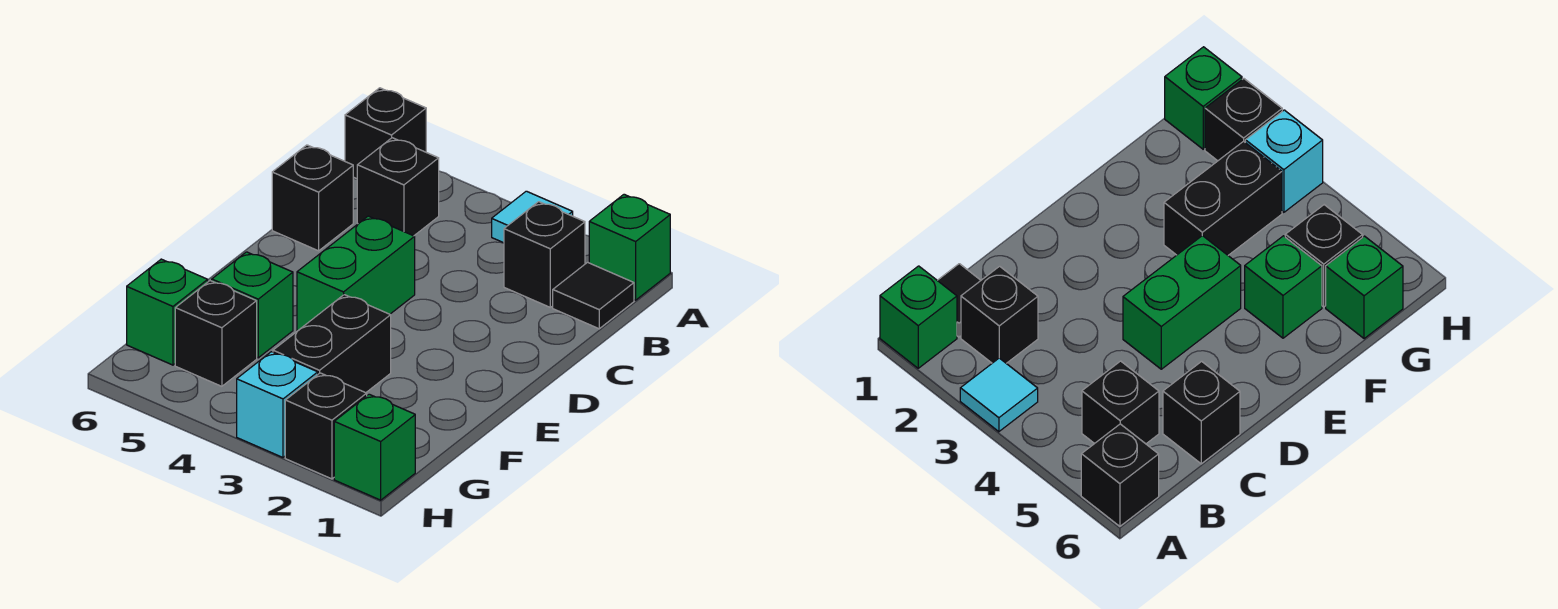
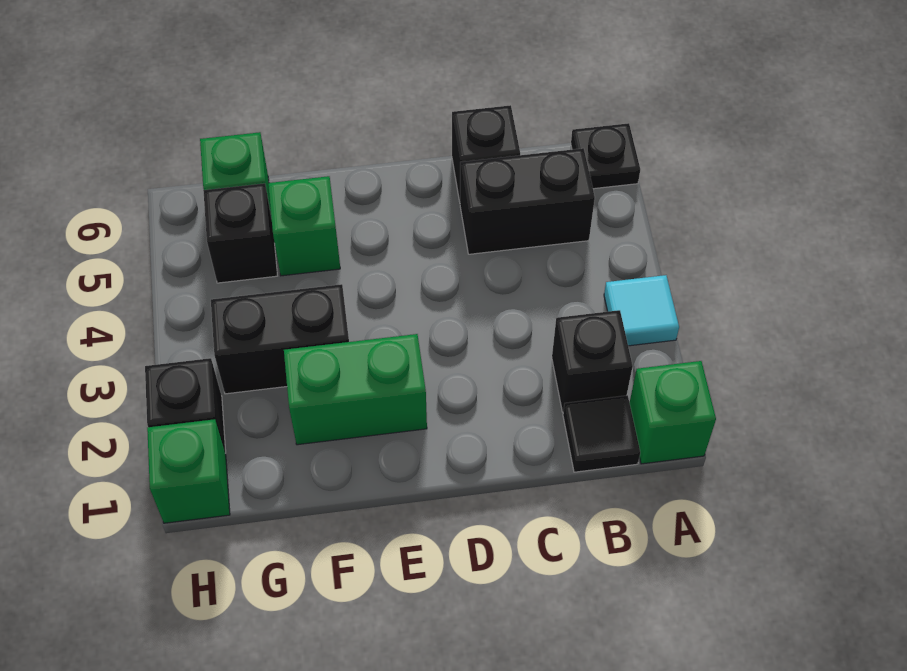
black brick A6 level 1 -> black plate A6 level 1
black brick B5 level 1 -> black brick B5:C5 level 1
green brick D4:E4 level 1 -> green brick E2:F2 level 1
cyan brick H3 level 1 -> none

